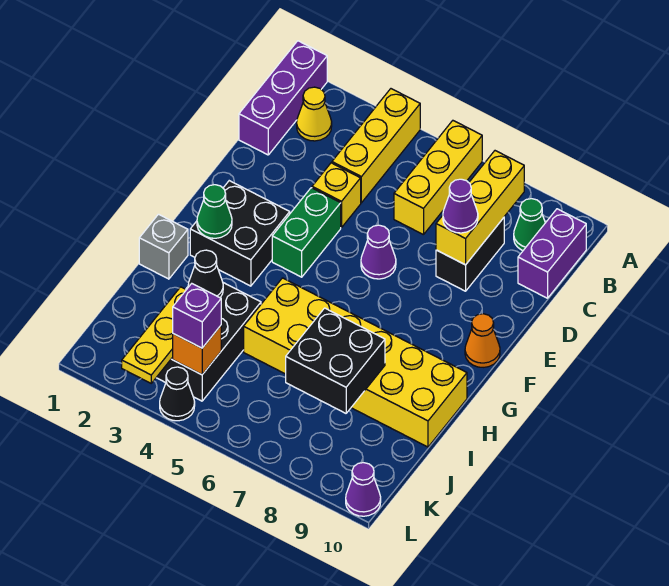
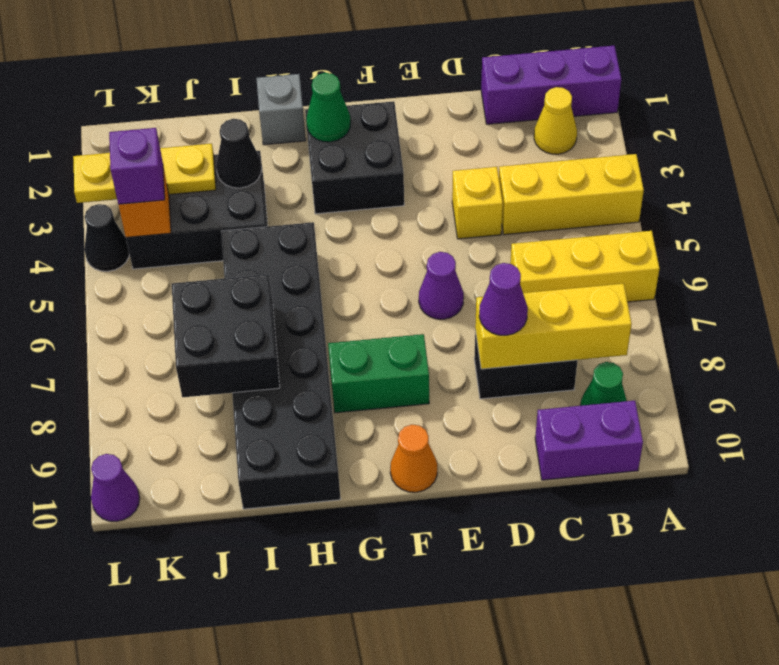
green brick E4:F4 level 1 -> green brick F8:G8 level 1
yellow brick H5:I10 level 1 -> black brick H5:I10 level 1

